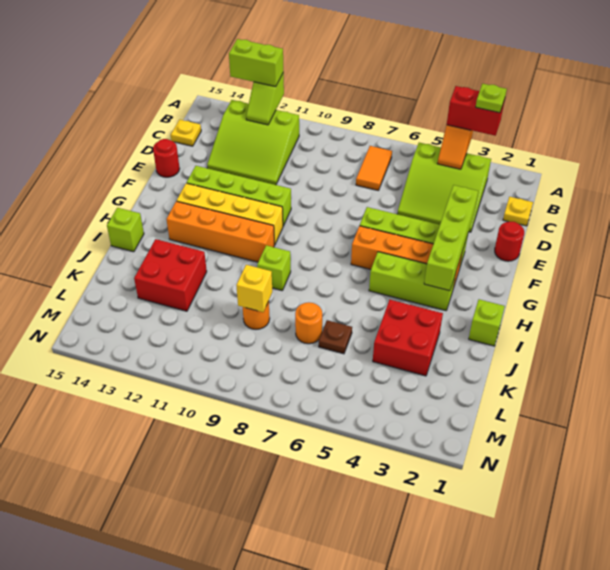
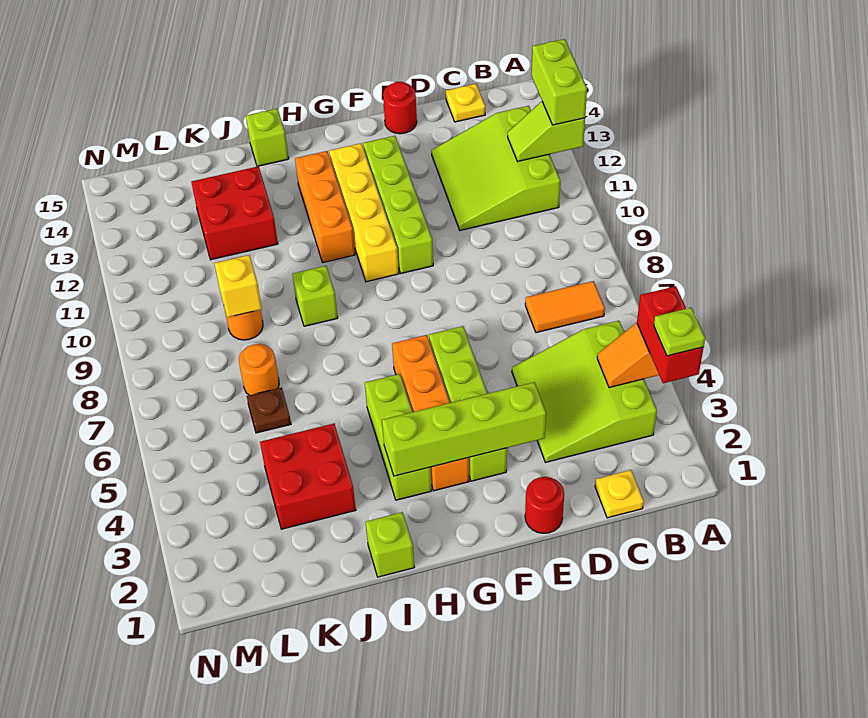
orange brick H10:H13 level 1 -> orange brick H11:H13 level 1

